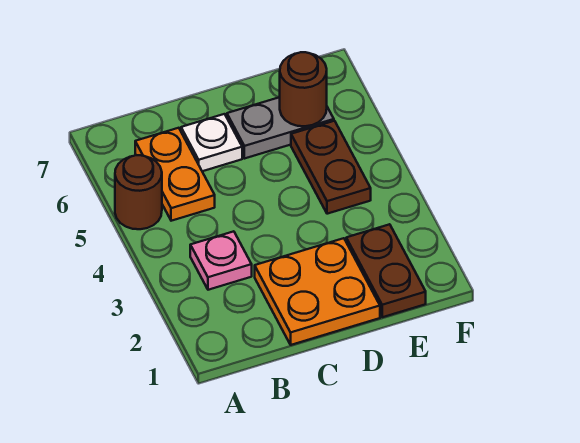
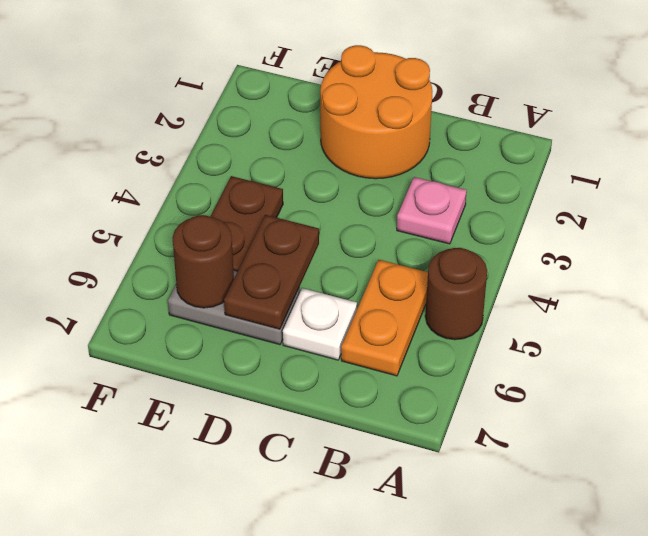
orange plate C1:D2 level 1 -> orange round brick C1:D2 level 1
brown plate E1:E2 level 1 -> brown plate D5:D6 level 2

